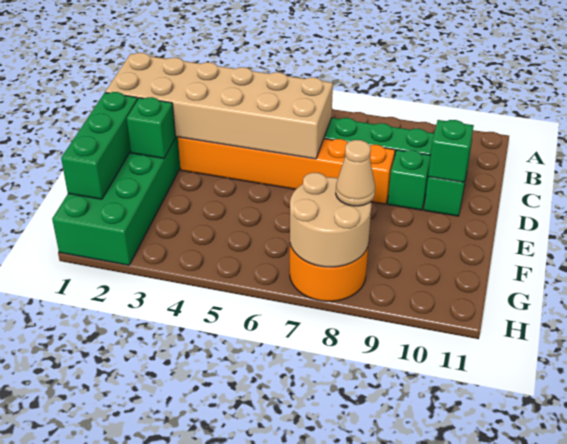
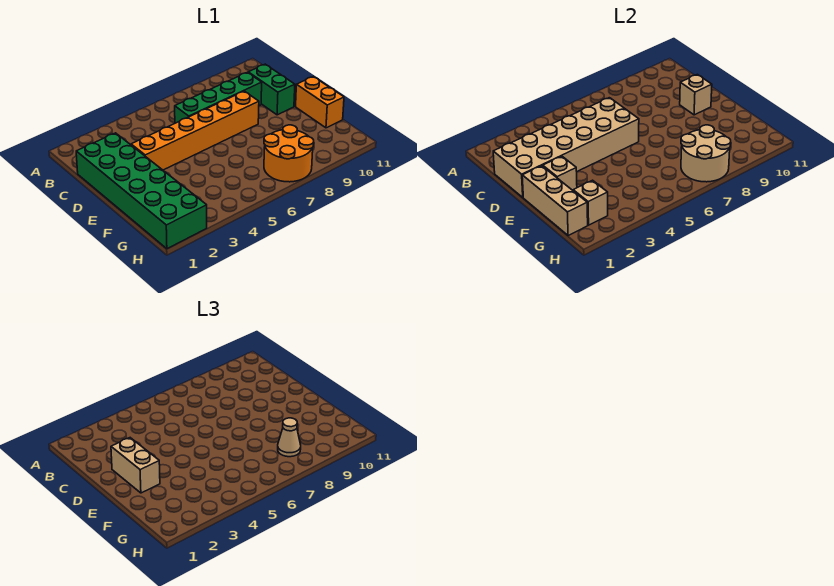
none -> tan brick D2:E2 level 3
green brick D9 level 1 -> none
green brick D10 level 2 -> tan brick D10 level 2
green brick E1:G1 level 2 -> tan brick E1:G1 level 2
green brick E2 level 2 -> tan brick E2 level 2
none -> orange brick E11:F11 level 1
none -> tan brick G2 level 2

